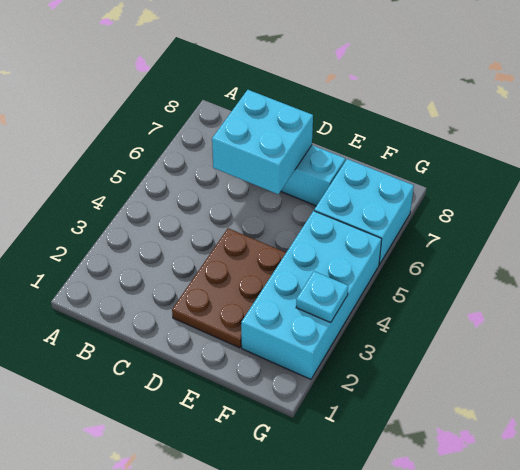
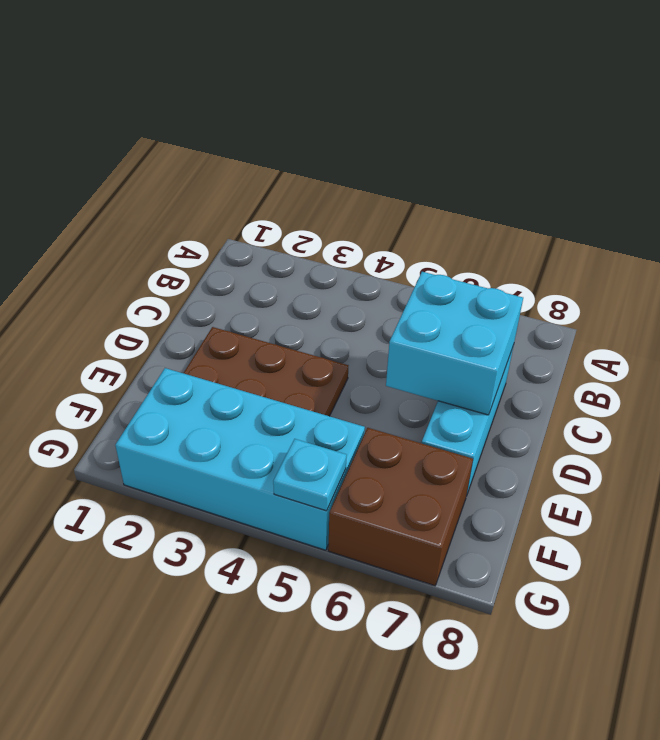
cyan brick F6:G7 level 1 -> brown brick F6:G7 level 1
cyan plate G3 level 2 -> cyan plate G5 level 2

